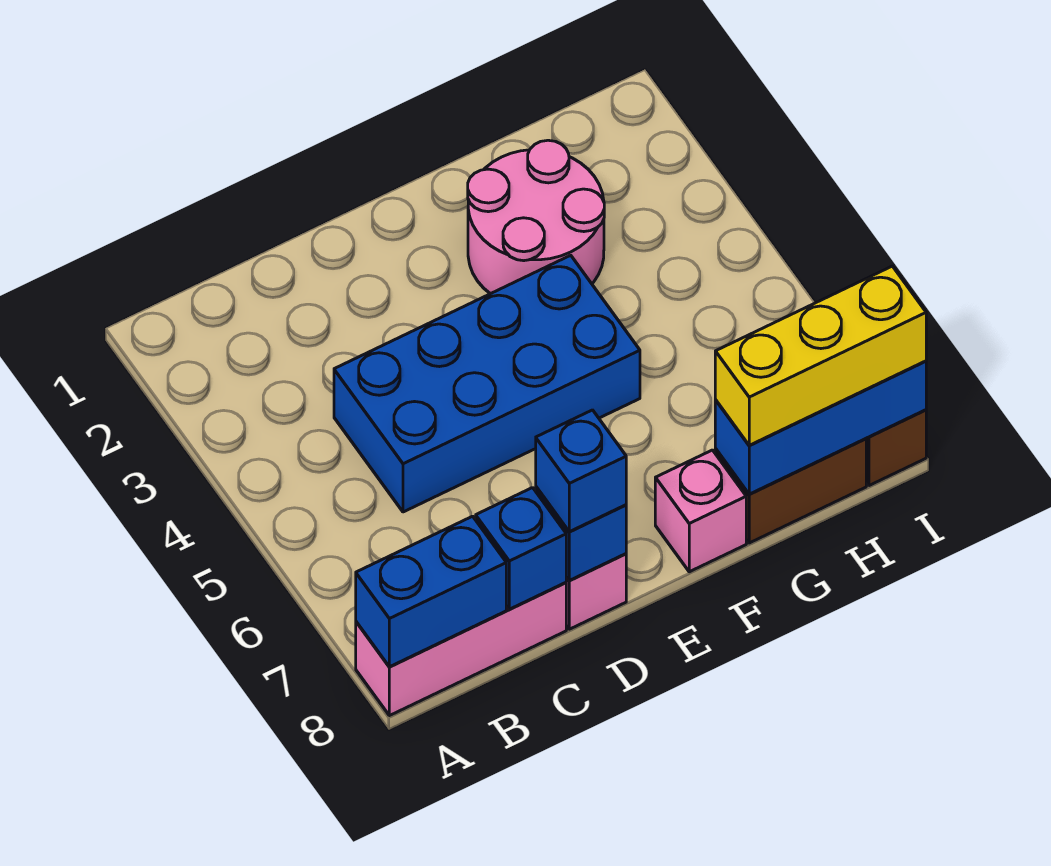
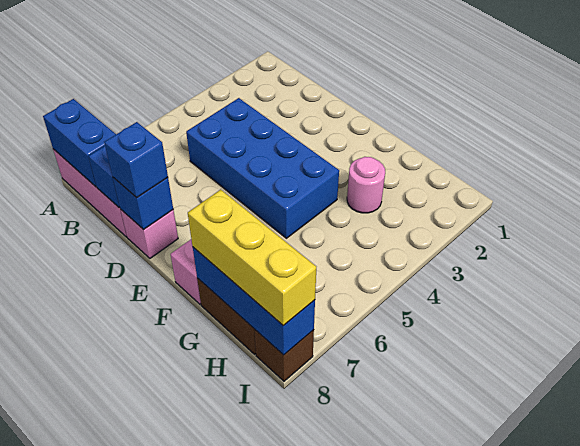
pink round brick F2:G3 level 1 -> pink round brick G3 level 1

